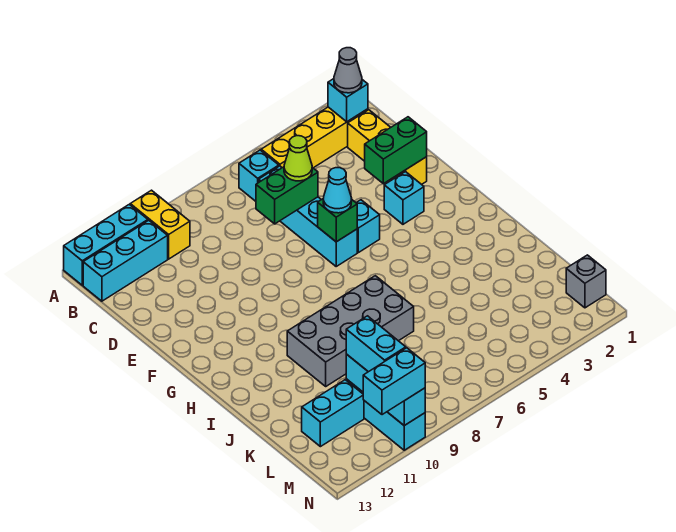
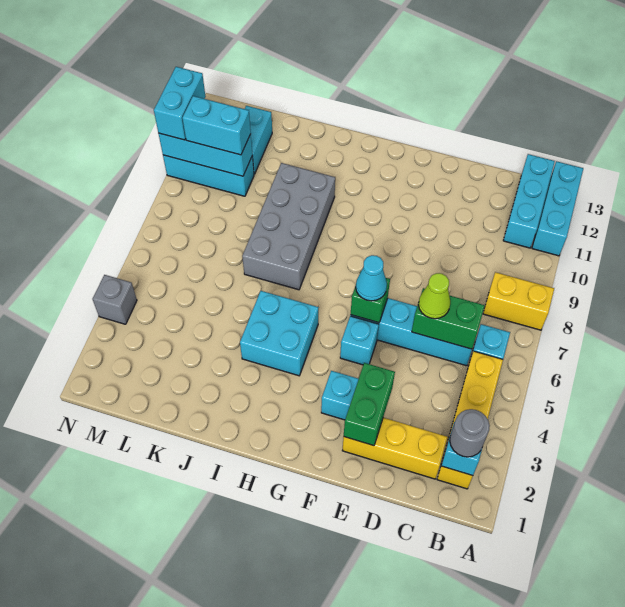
yellow brick A10:B10 level 1 -> yellow brick A8:B8 level 1
grey cone B2 level 3 -> grey round brick B2 level 3
green brick D6:D7 level 2 -> green brick C6:D6 level 2
none -> cyan brick H4:I5 level 1
grey brick M1 level 1 -> grey brick N4 level 1

